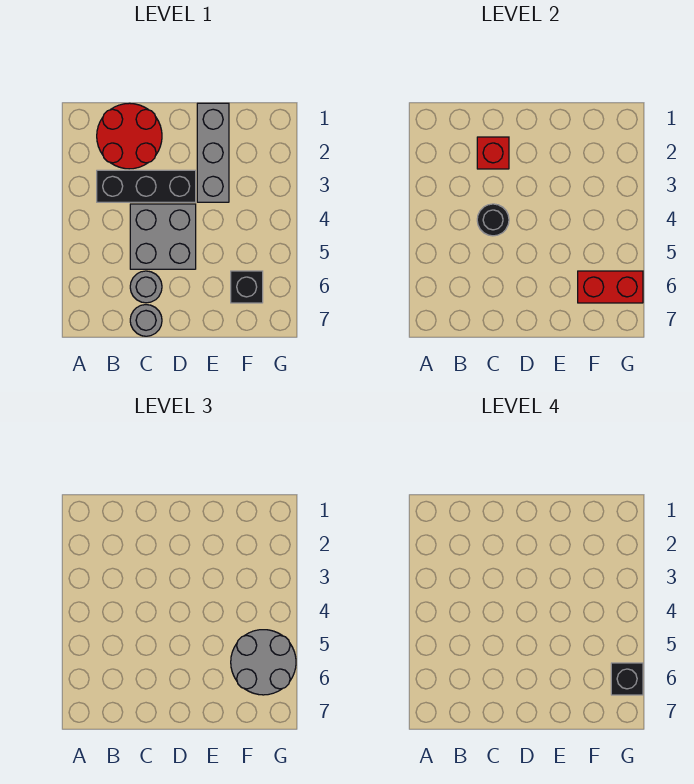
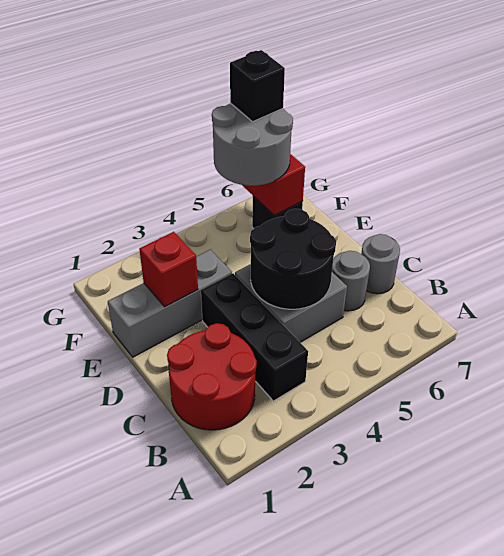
red brick C2 level 2 -> red brick E2 level 2
black round brick C4 level 2 -> black round brick C4:D5 level 2

